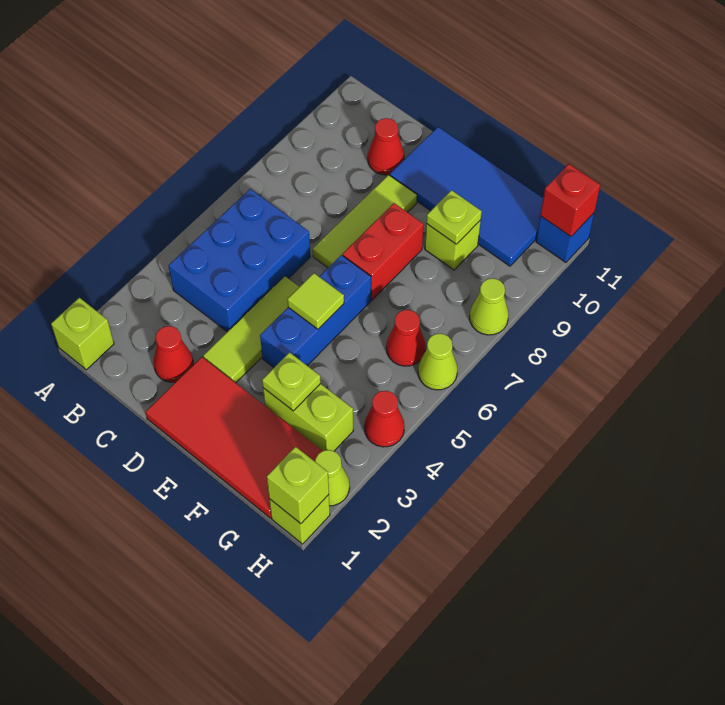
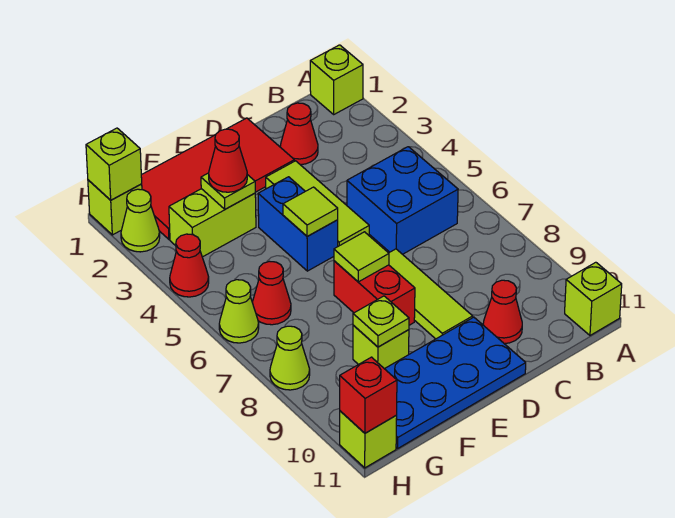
none -> lime brick A11 level 1
blue brick B4:C6 level 1 -> blue brick B5:C6 level 1
blue tile D10:G11 level 1 -> blue plate D10:G11 level 1
blue brick E4:E6 level 1 -> blue brick E4:E5 level 1
none -> lime tile E7 level 2
none -> red cone F3 level 3
blue brick H11 level 1 -> lime brick H11 level 1

